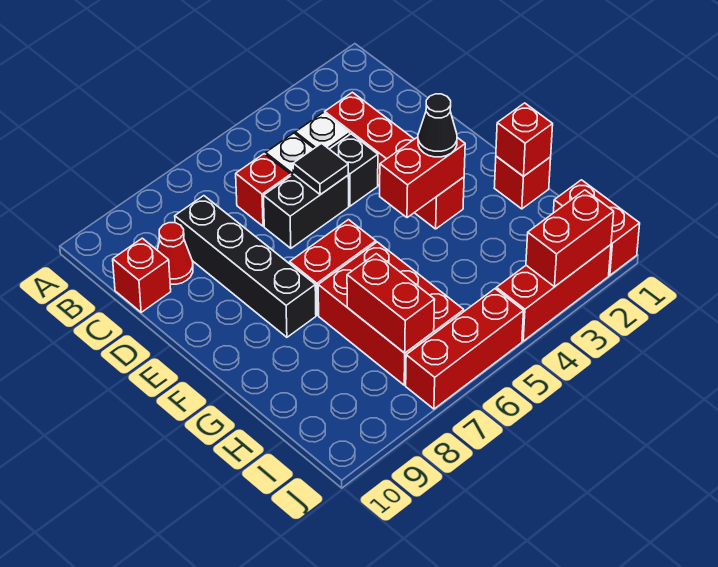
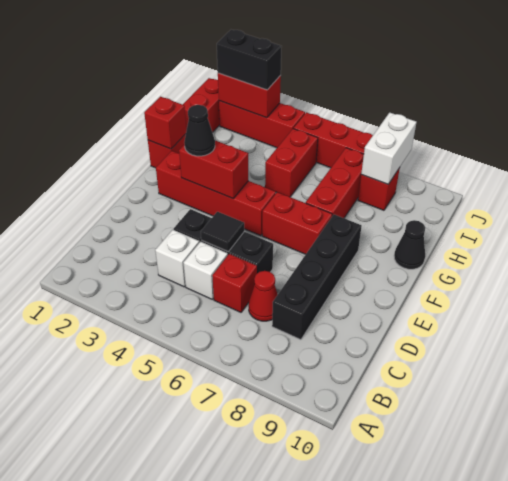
red brick C3:F3 level 1 -> red brick F2:F5 level 1
red cone C9 level 1 -> red cone C7 level 1
red brick C10 level 1 -> red brick I8 level 1
red brick G6:I7 level 1 -> red brick G7:I7 level 1
none -> black cone G10 level 1
red brick H7:I7 level 2 -> red brick H5:I5 level 1
none -> white brick I8:J8 level 2
none -> black brick J2:J3 level 3

